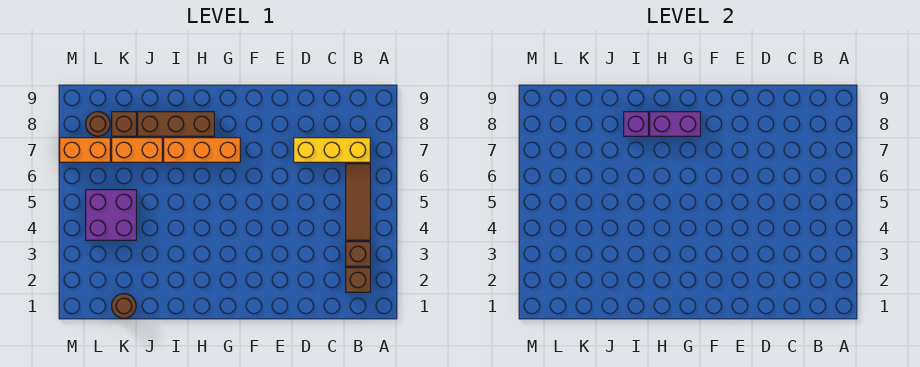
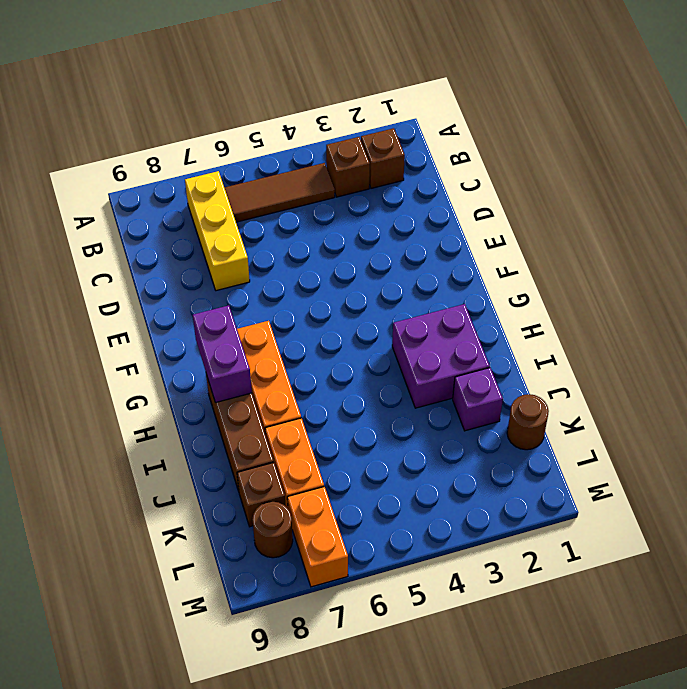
purple brick I8 level 2 -> purple brick J2 level 1
purple brick K4:L5 level 1 -> purple brick H2:I3 level 1

